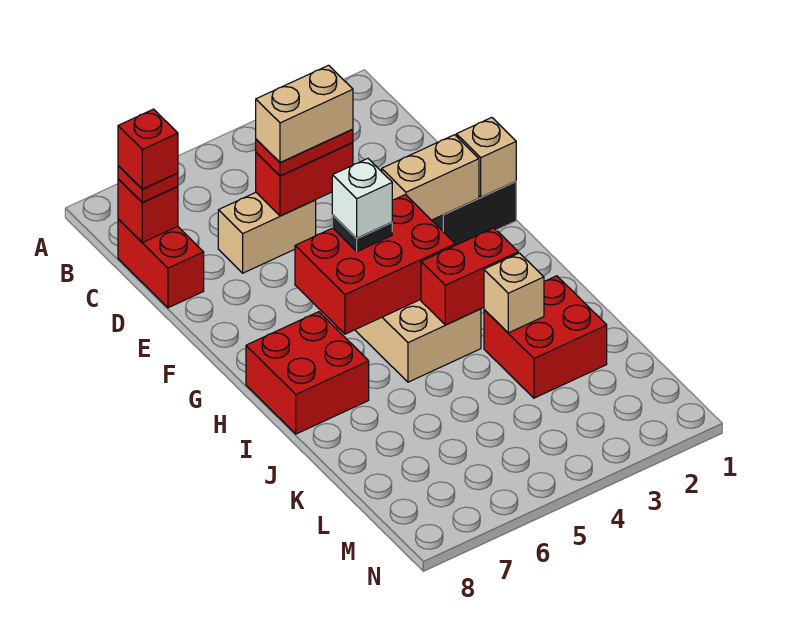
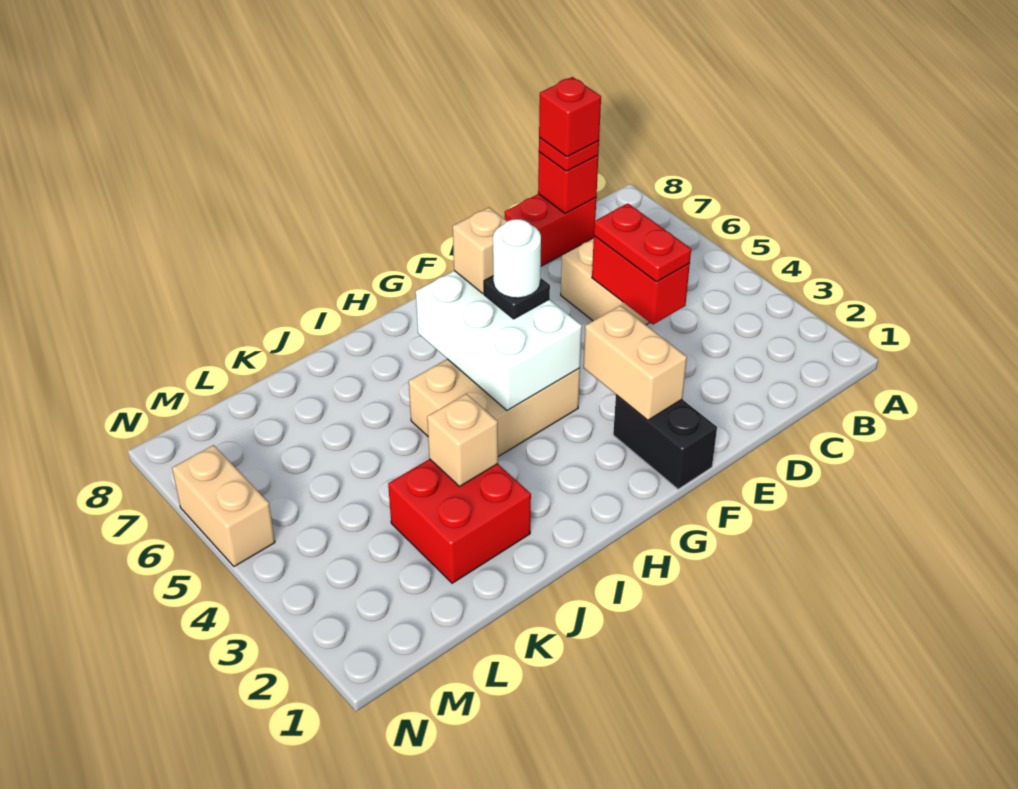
tan brick D4:D5 level 4 -> tan brick N5:N6 level 1
tan brick F1 level 2 -> tan brick G6 level 3
red brick G4:H6 level 2 -> white brick G4:H6 level 2
white brick G5 level 4 -> white round brick G5 level 4
red brick H7:I8 level 1 -> none
red brick I3:I4 level 2 -> none

